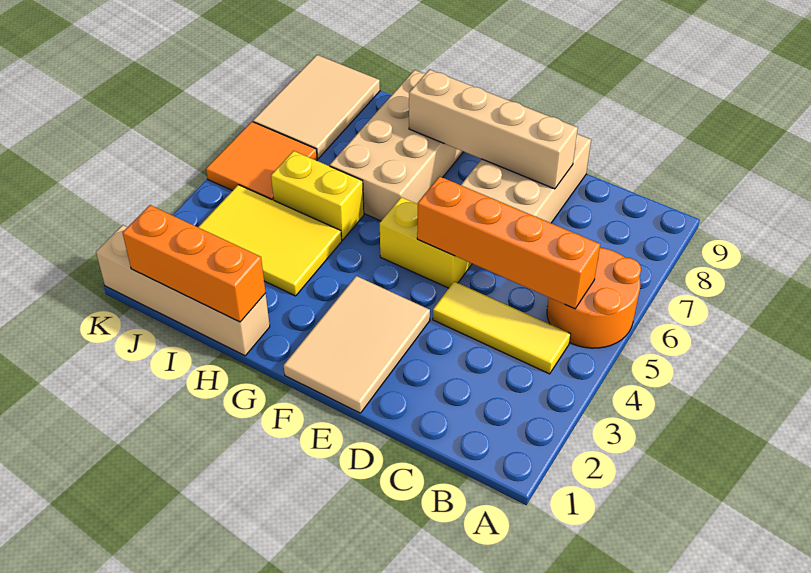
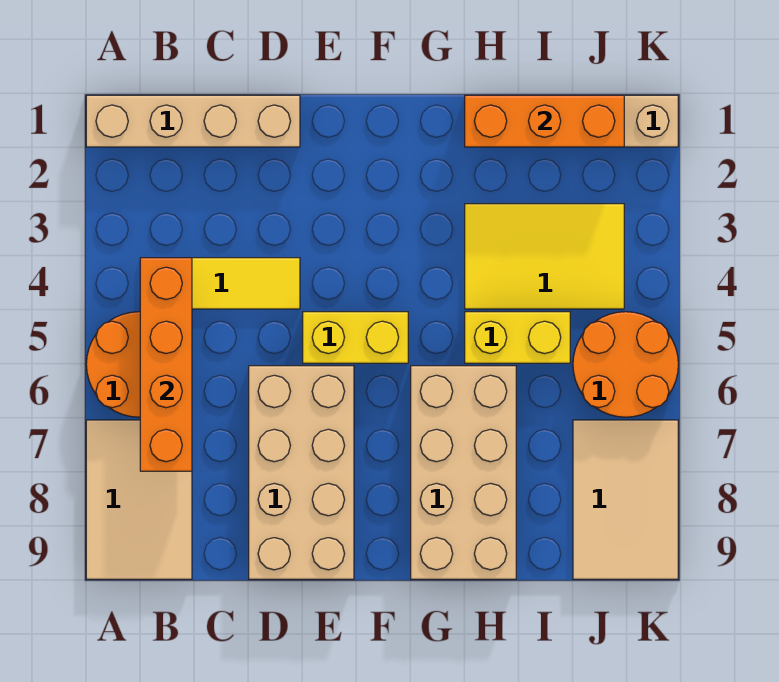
orange brick B5:E5 level 2 -> orange brick B4:B7 level 2
tan brick D8:G8 level 2 -> tan brick A1:D1 level 1
tan tile E1:F3 level 1 -> tan tile A7:B9 level 1
orange tile J5:K6 level 1 -> orange round brick J5:K6 level 1

